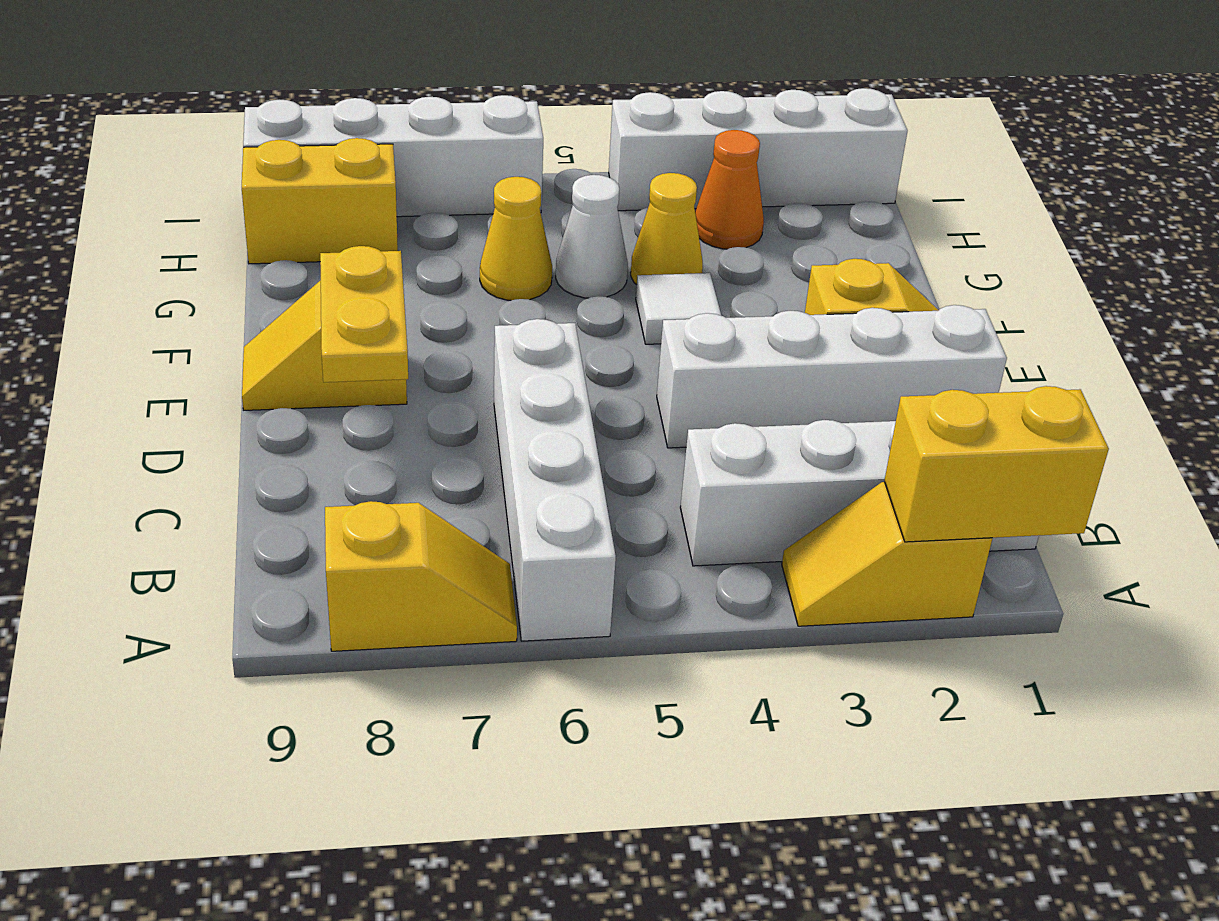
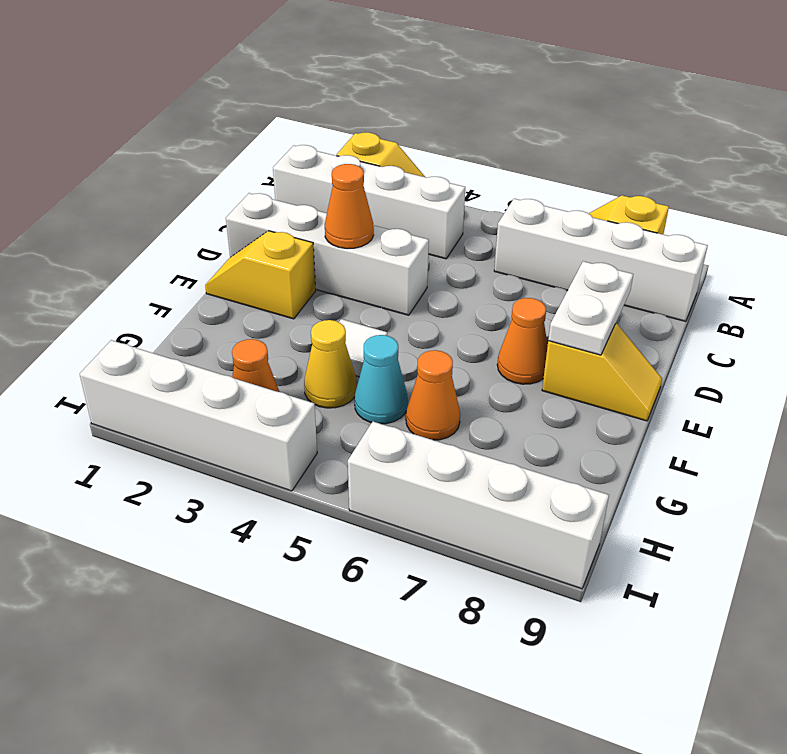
yellow brick A1:A2 level 2 -> none
white brick A6:D6 level 1 -> white brick B6:B9 level 1
none -> orange cone D3 level 2
yellow plate D8:E8 level 2 -> white plate D8:E8 level 2
none -> orange cone E7 level 1
white cone G5 level 1 -> cyan cone G5 level 1
yellow cone G6 level 1 -> orange cone G6 level 1
yellow brick H8:H9 level 1 -> none

